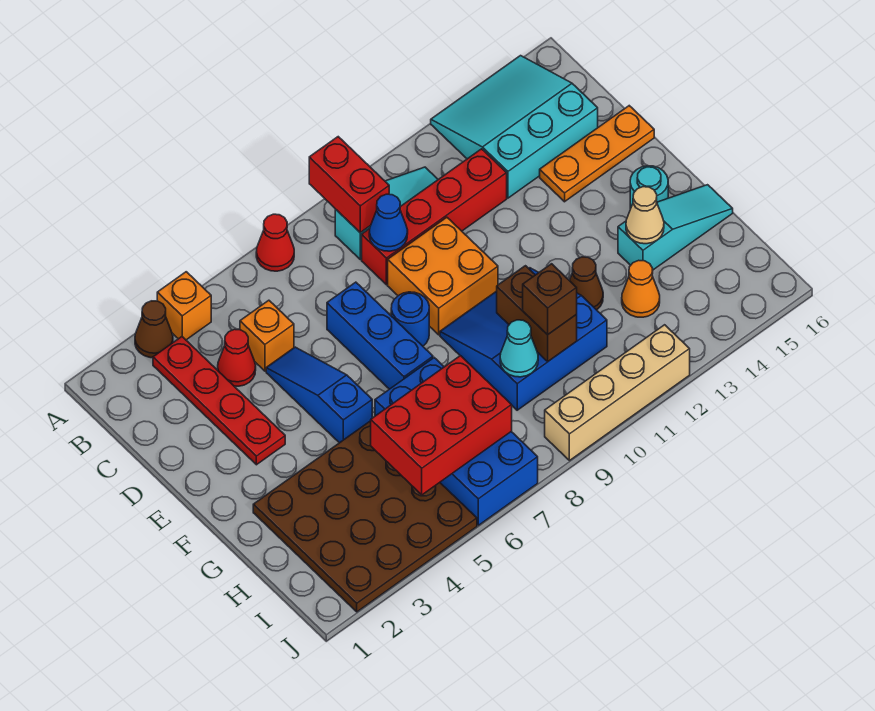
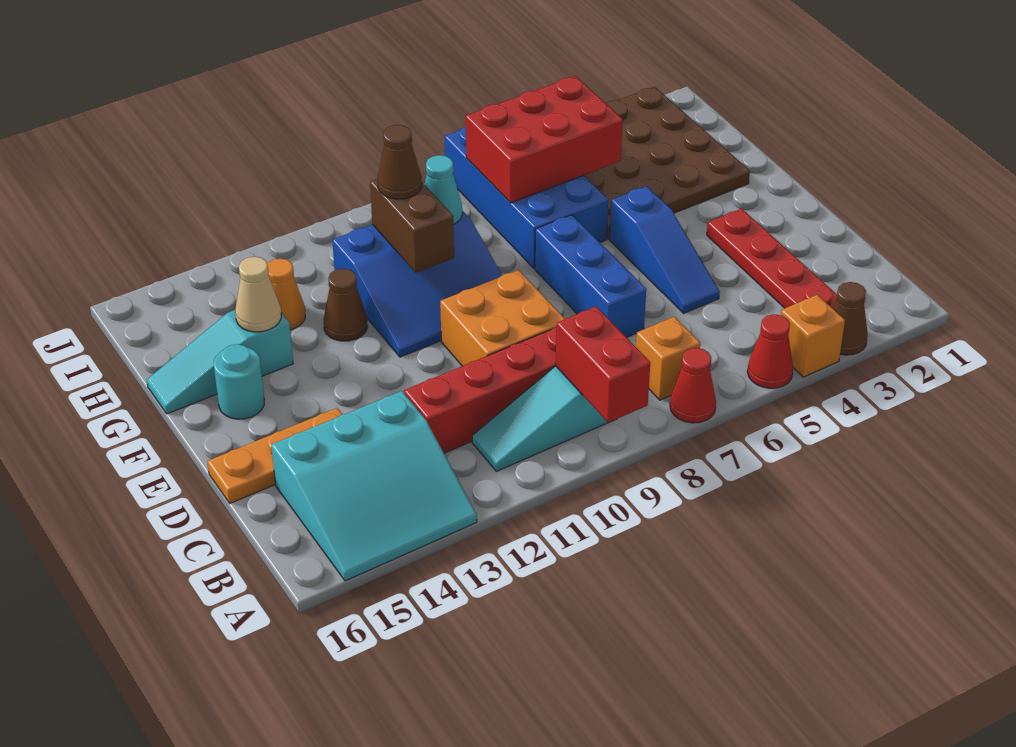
red cone C4 level 1 -> red cone A5 level 1
orange brick C5 level 1 -> orange brick B7 level 1
blue cone C9 level 2 -> none
blue round brick E8 level 1 -> none
brown brick H10 level 3 -> brown cone H10 level 3
tan brick J9:J12 level 1 -> none

